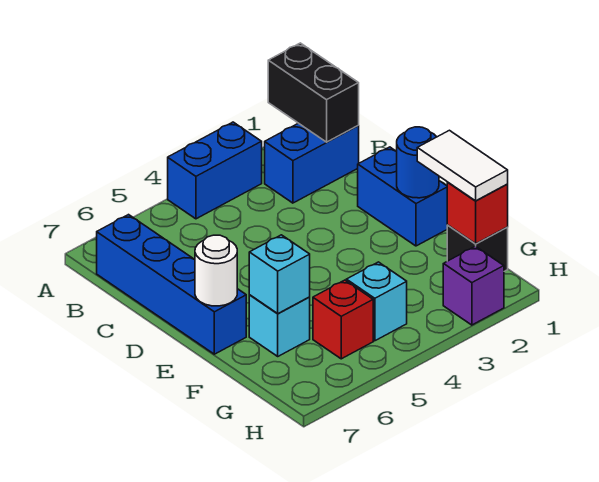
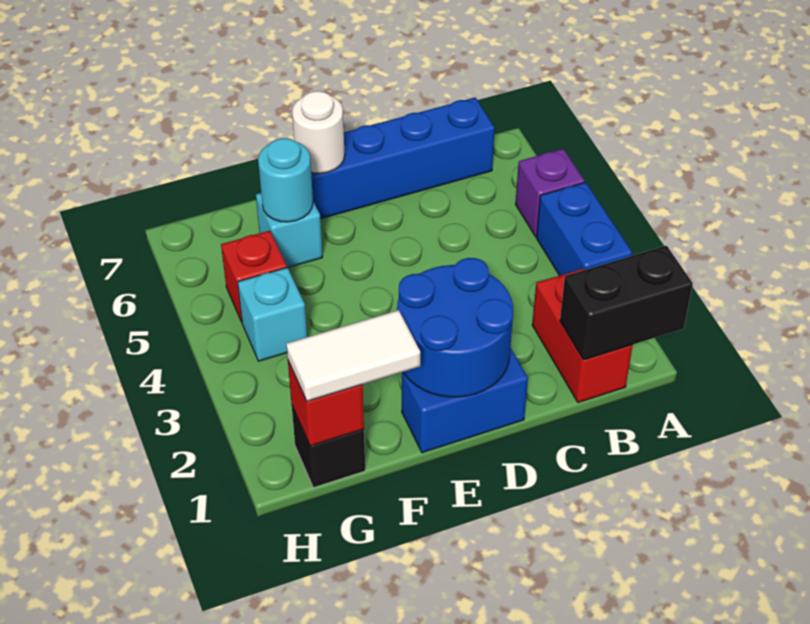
blue brick B1:B2 level 1 -> red brick B1:B2 level 1
blue round brick E1 level 2 -> blue round brick D1:E2 level 2
cyan brick F6 level 2 -> cyan round brick F6 level 2
purple brick H2 level 1 -> purple brick A5 level 1

